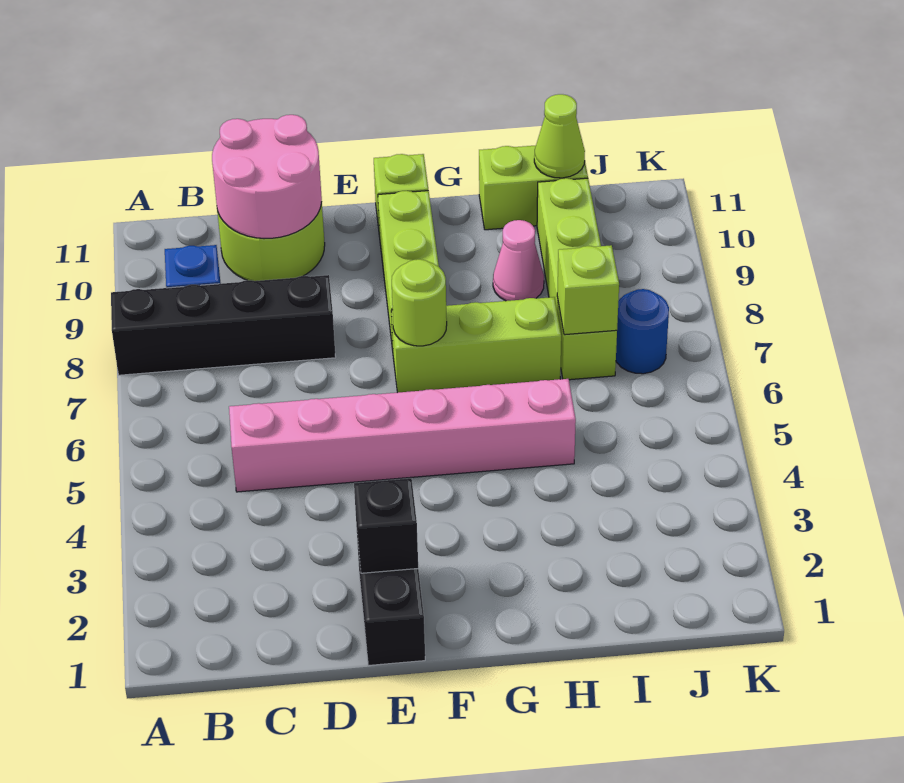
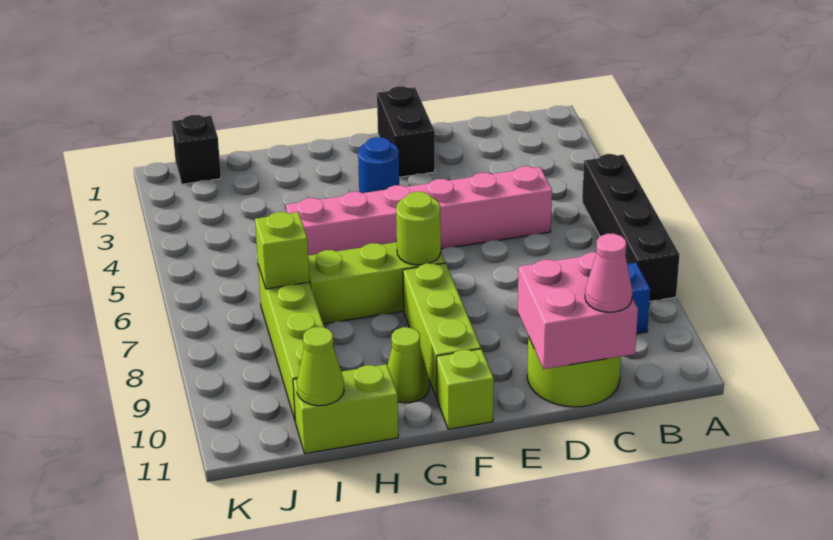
black brick A8:D8 level 1 -> black brick A5:A8 level 1
pink round brick C10:D11 level 2 -> pink brick C10:D11 level 2
black brick E2 level 2 -> black brick J1 level 1
none -> lime cone G10 level 1
pink cone H9 level 1 -> pink cone C11 level 3
blue round brick J7 level 1 -> blue round brick F3 level 1

